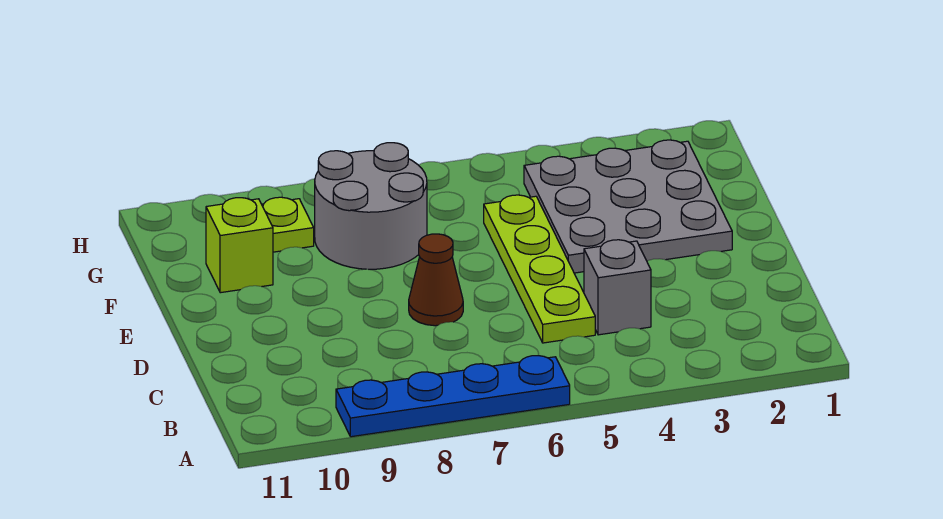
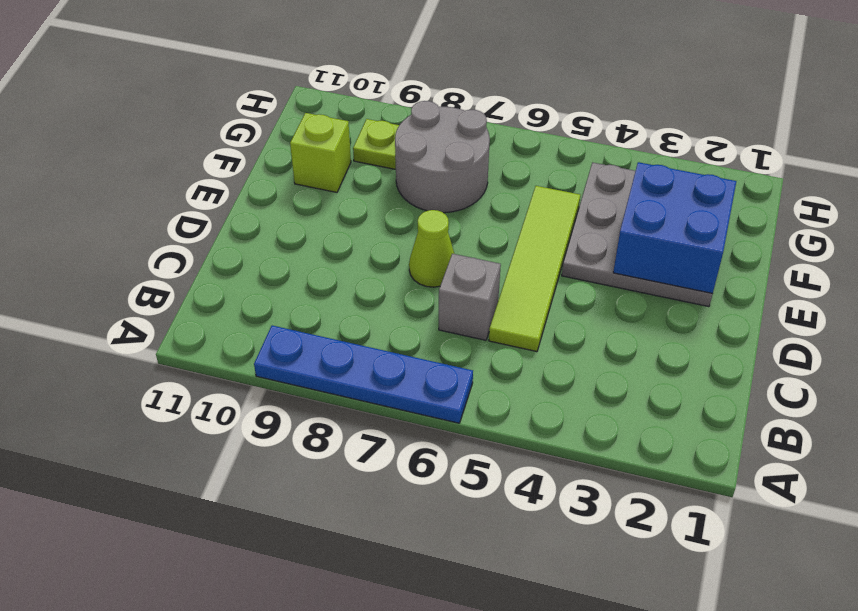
grey brick C4 level 1 -> grey brick C6 level 1
lime plate C5:F5 level 1 -> lime tile C5:F5 level 1
brown cone D7 level 1 -> lime cone D7 level 1
none -> blue brick E2:F3 level 2

